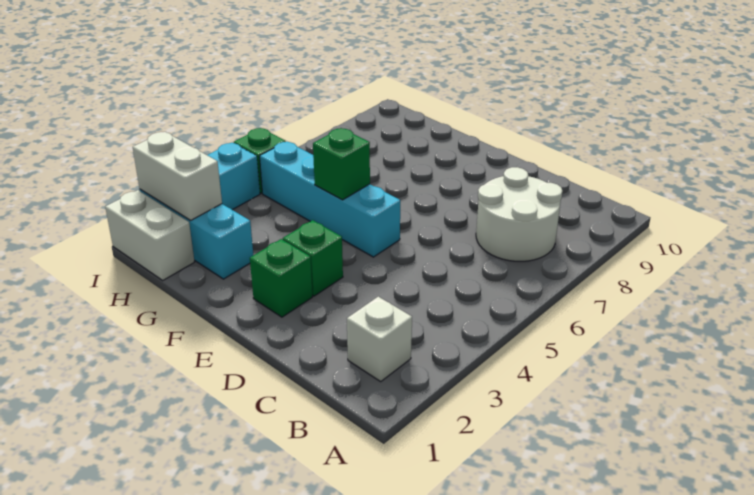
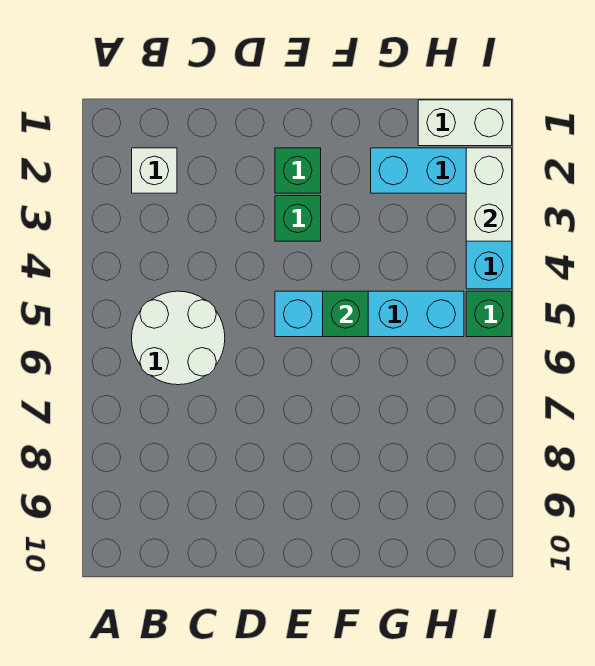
white round brick B7:C8 level 1 -> white round brick B5:C6 level 1
white brick H2:I2 level 2 -> white brick I2:I3 level 2

